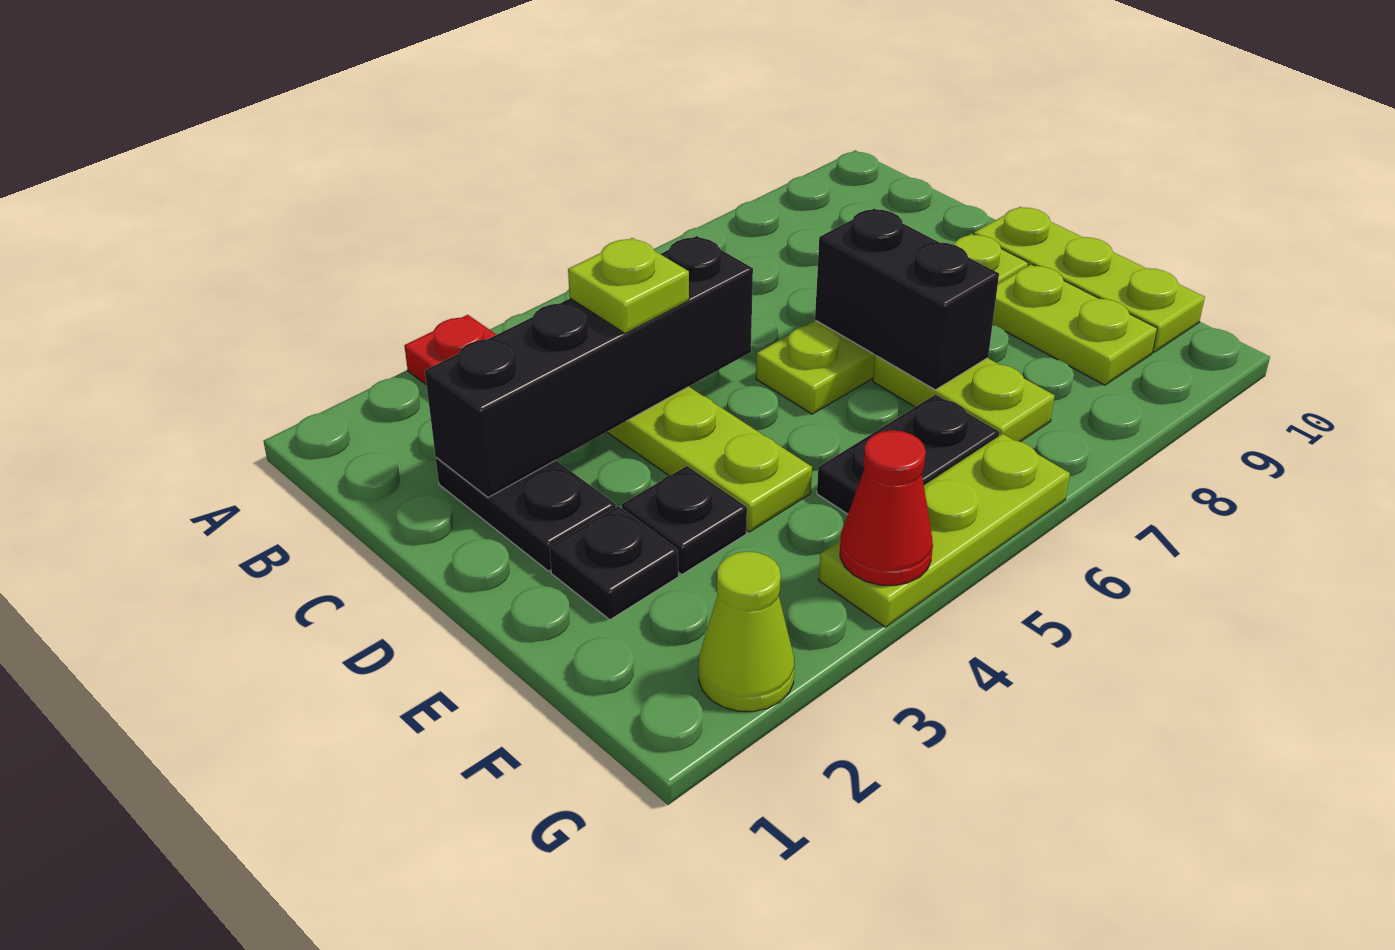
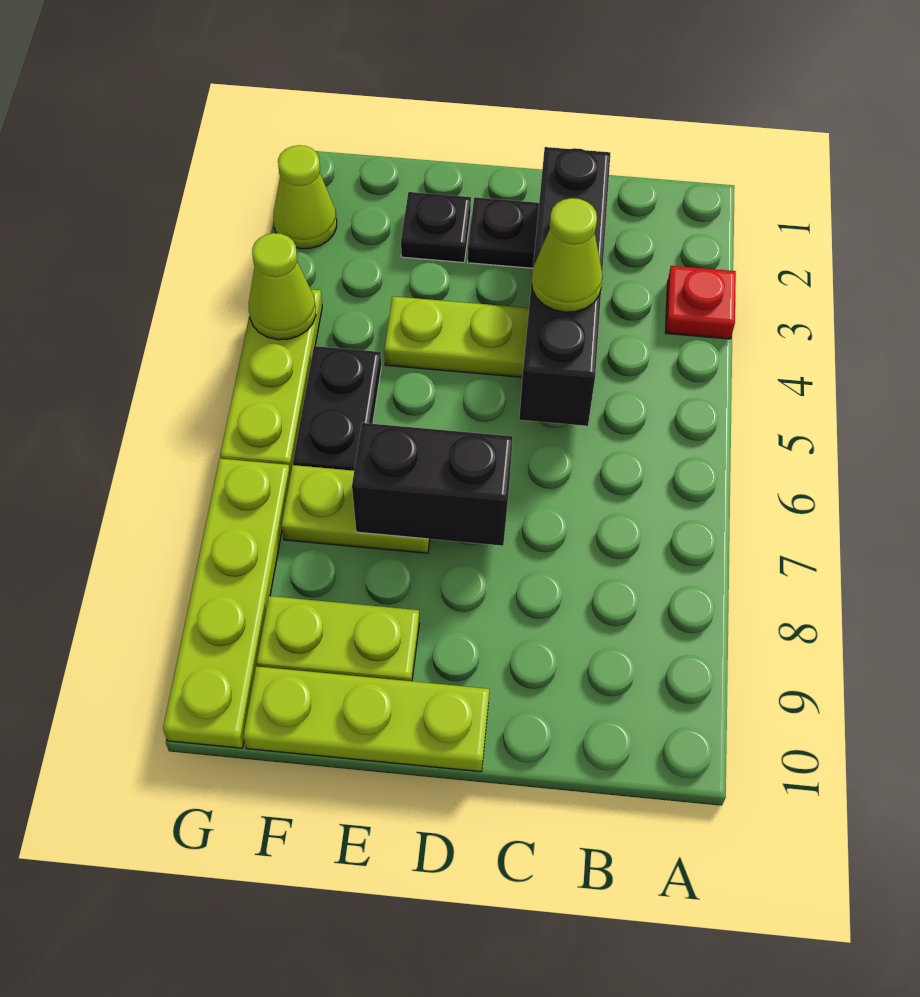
lime plate C4 level 3 -> lime cone C4 level 3
lime plate D6:D9 level 1 -> lime plate G7:G10 level 1
black plate E3 level 1 -> none
red cone G4 level 2 -> lime cone G4 level 2

